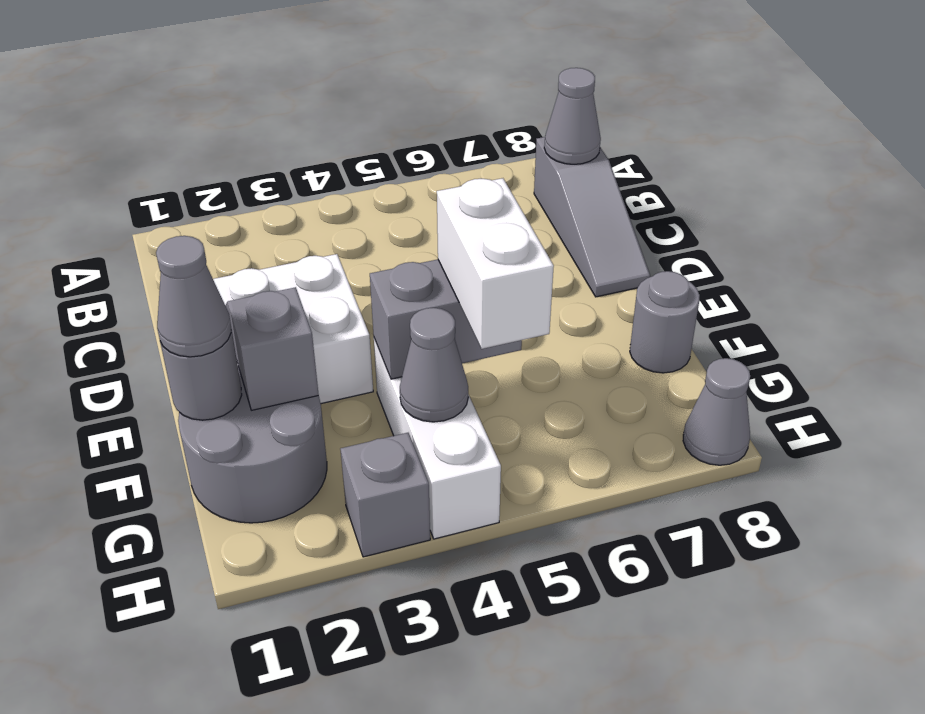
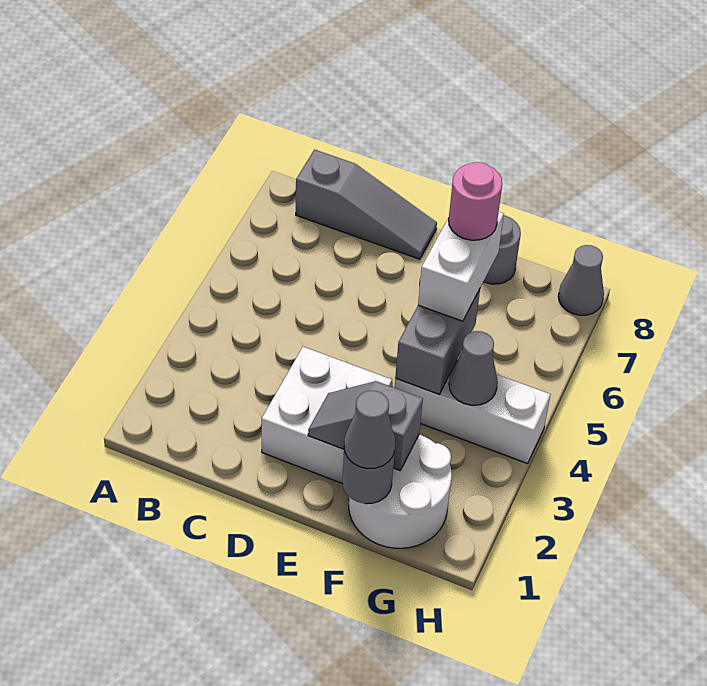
grey cone B8 level 2 -> none
grey round brick F1:G2 level 1 -> white round brick F1:G2 level 1
white brick F5:G5 level 3 -> white brick F5:F6 level 3
none -> pink round brick F6 level 4
grey brick H3 level 1 -> none

